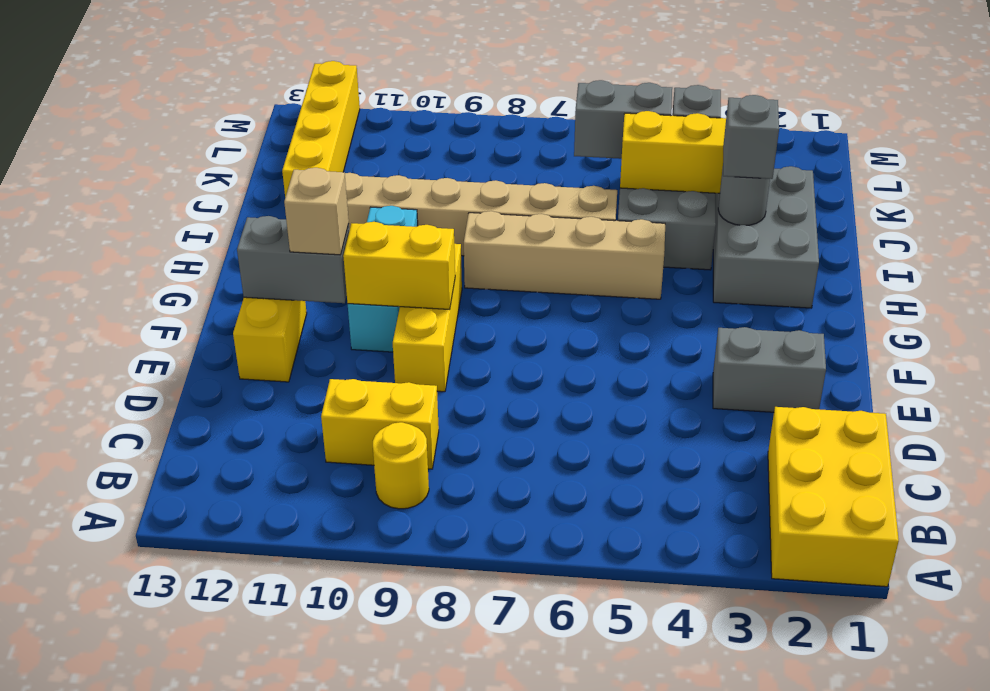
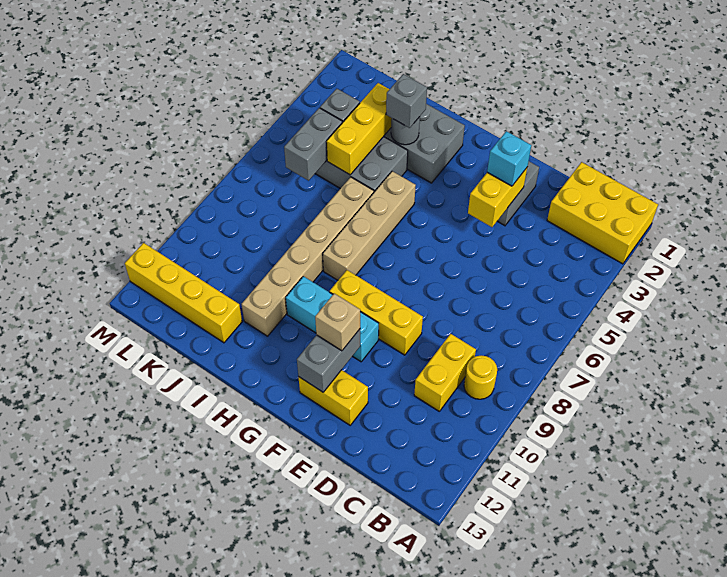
none -> cyan brick E3 level 3
yellow brick F9:F10 level 2 -> yellow brick E3:E4 level 2

